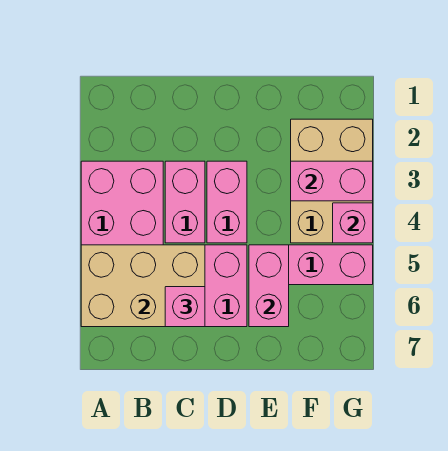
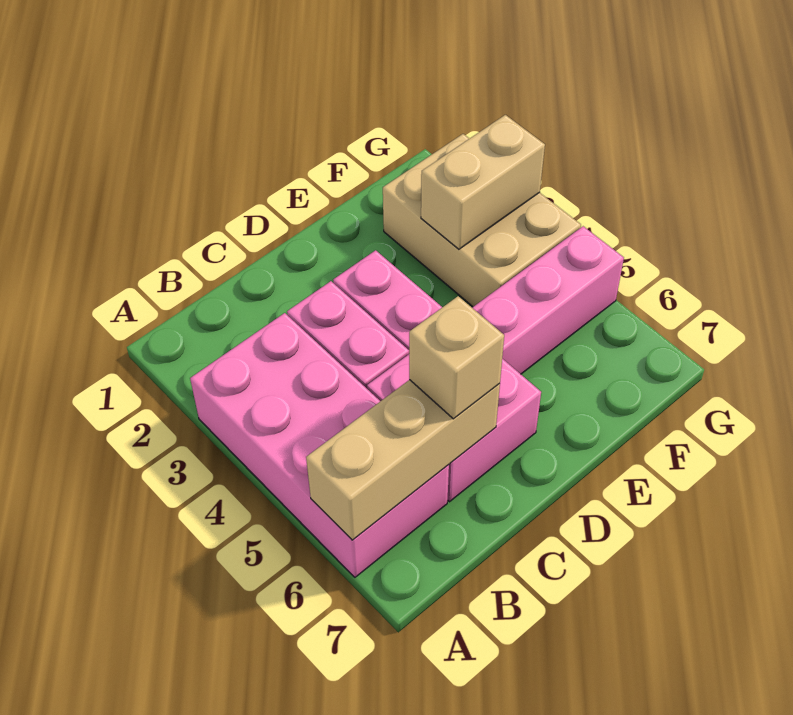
tan brick A5:C6 level 2 -> tan brick A6:C6 level 2
pink brick C6 level 3 -> tan brick C6 level 3
pink brick E5:E6 level 2 -> none
pink brick F3:G3 level 2 -> tan brick F3:G3 level 2
pink brick G4 level 2 -> none

